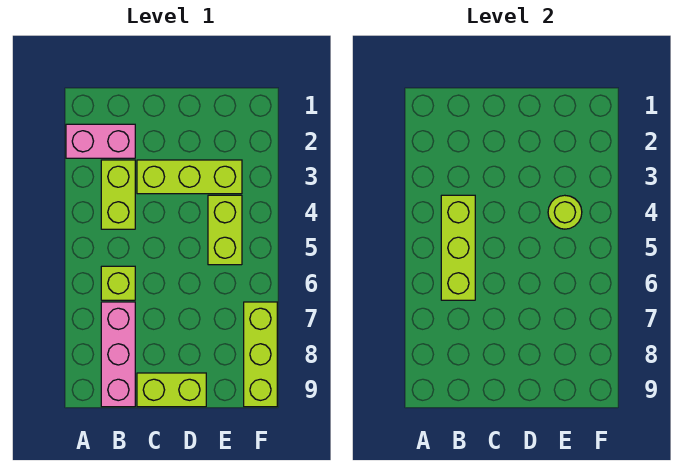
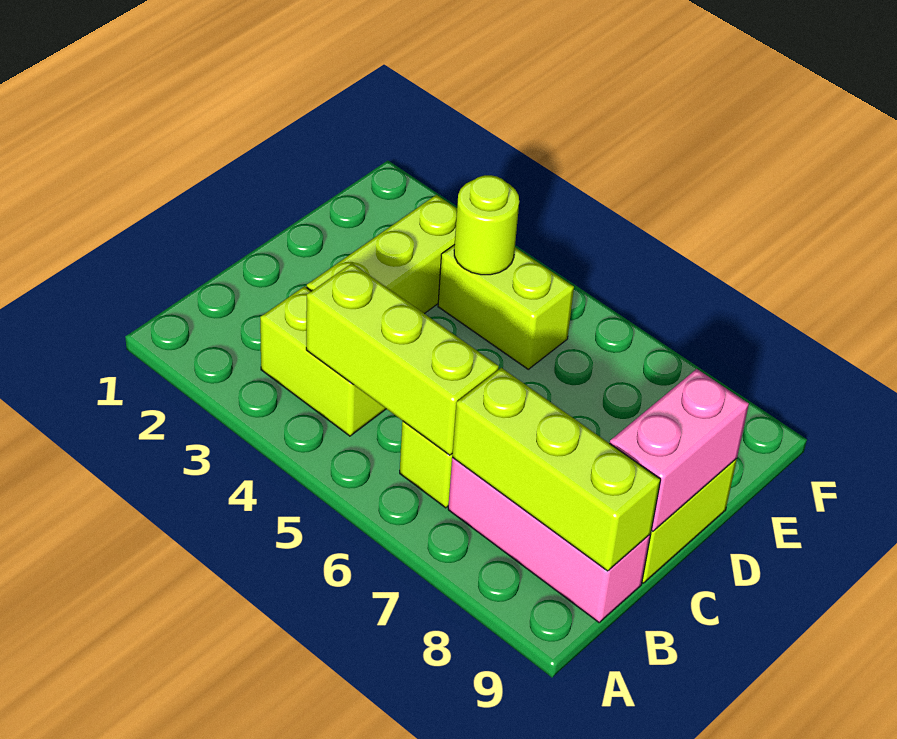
pink brick A2:B2 level 1 -> pink brick C9:D9 level 2
lime brick F7:F9 level 1 -> lime brick B7:B9 level 2

